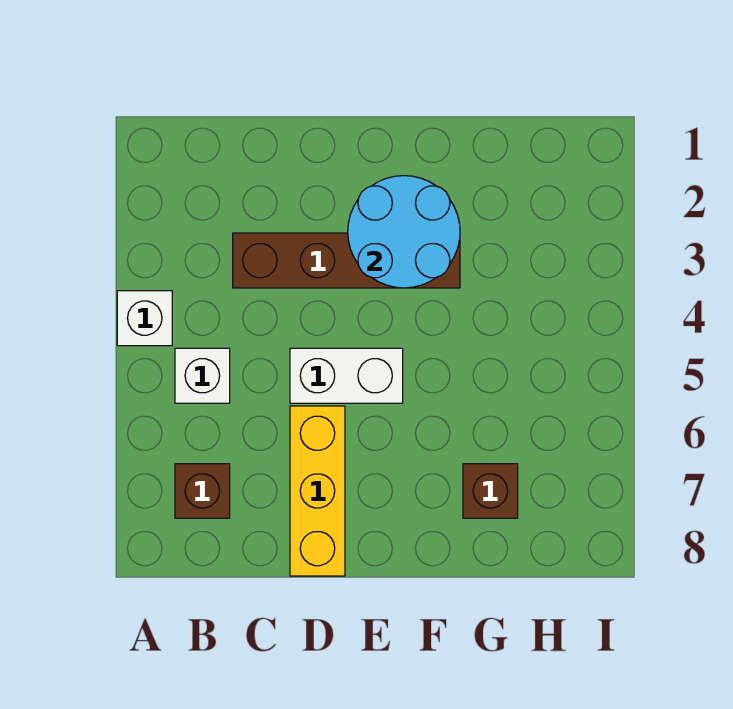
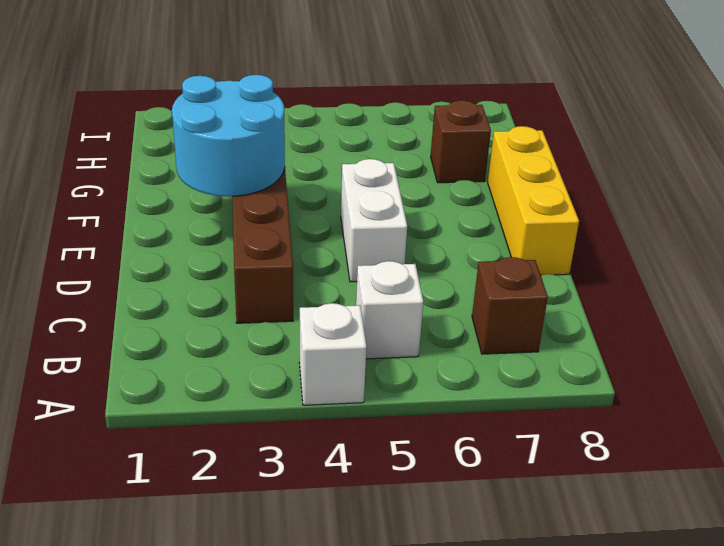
yellow brick D6:D8 level 1 -> yellow brick D8:F8 level 1

